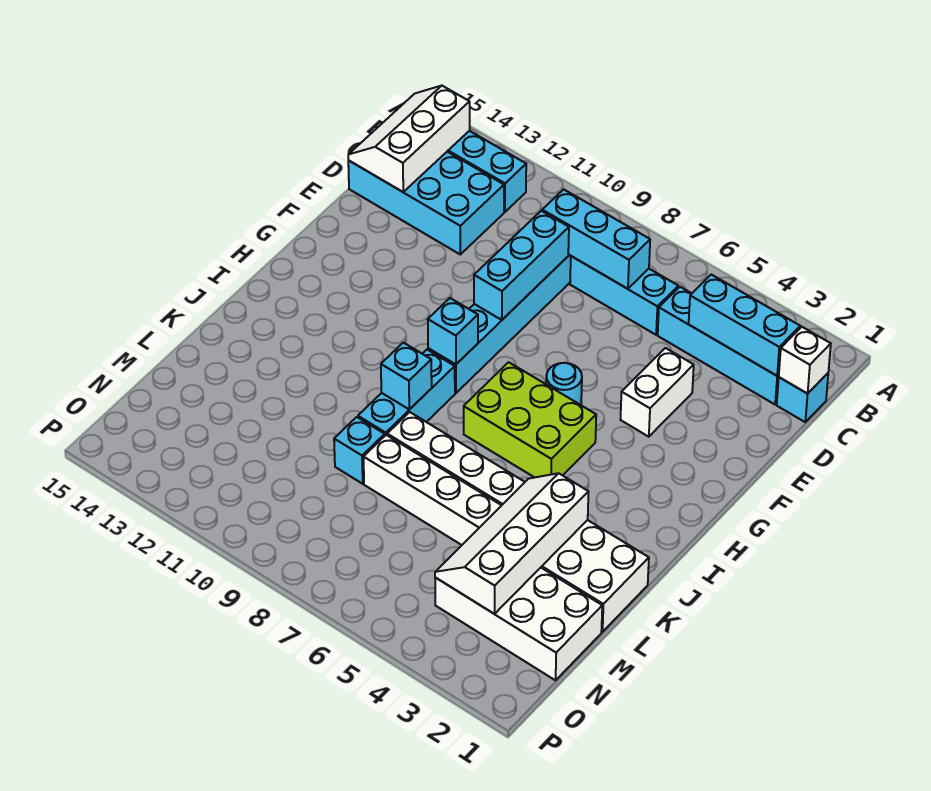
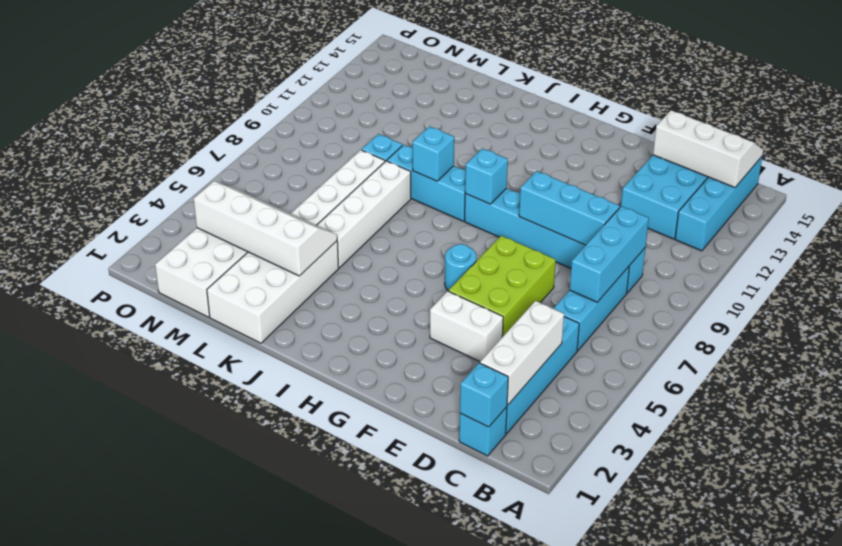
white brick C1 level 2 -> cyan brick C1 level 2
cyan brick C2:C4 level 2 -> white brick C2:C4 level 2
lime brick H5:I7 level 1 -> lime brick E5:F7 level 1

